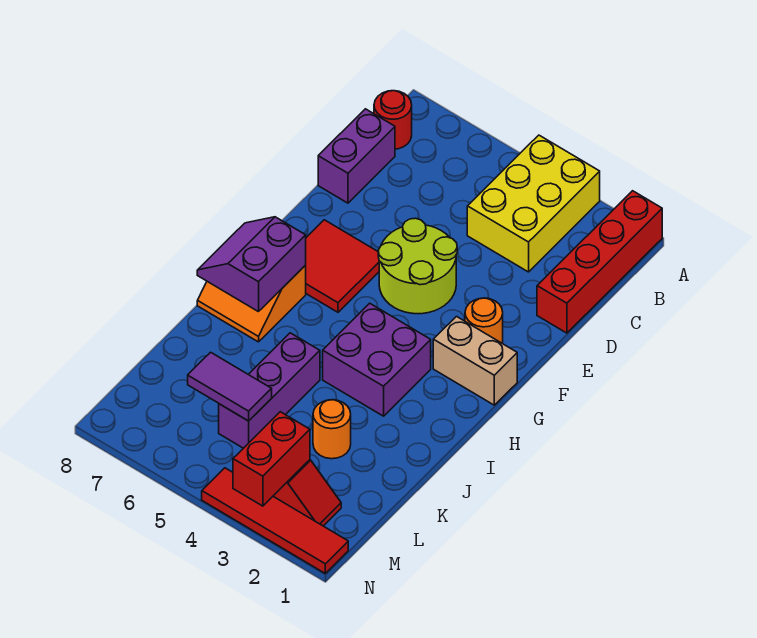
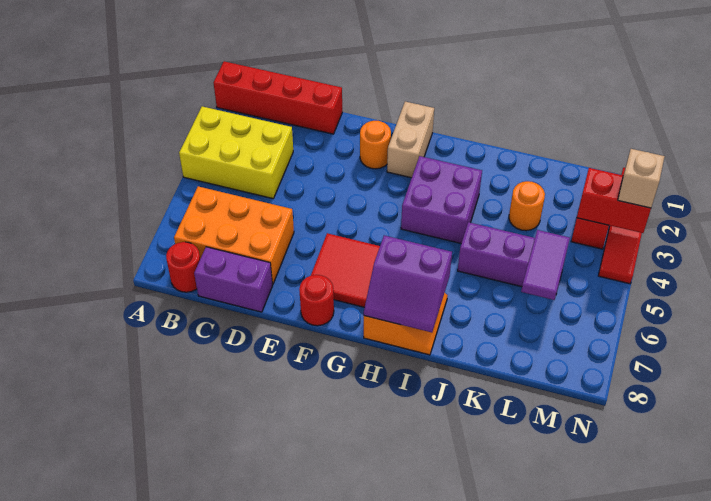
none -> orange brick B6:D7 level 1
lime round brick E4:F5 level 1 -> none
none -> red round brick F8 level 1
none -> tan brick N3 level 3

